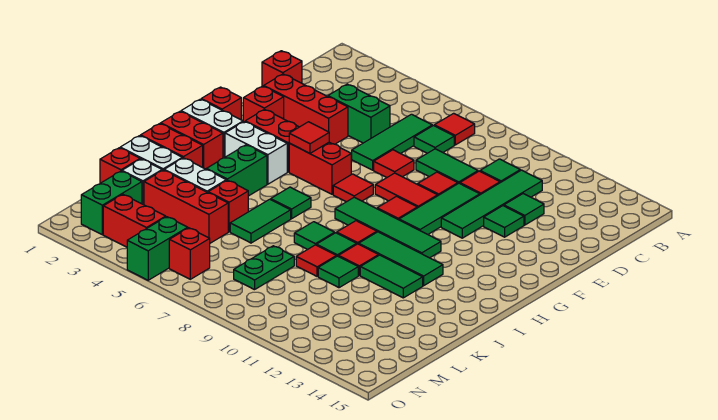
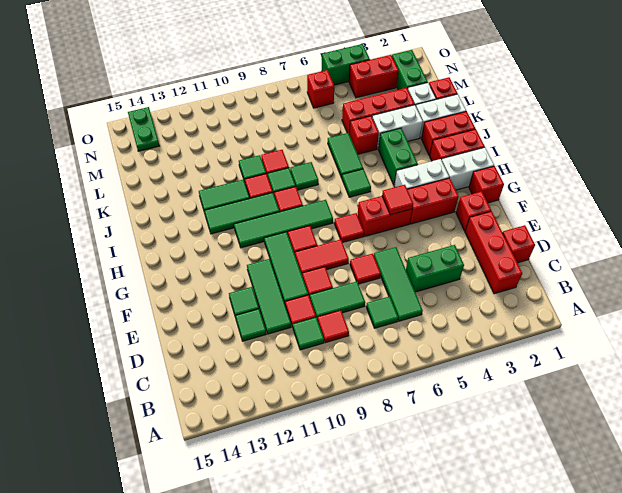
red tile B7 level 1 -> red tile C9 level 1
green tile C11:F11 level 1 -> green tile D11:F11 level 1
red brick E2:E4 level 1 -> red brick C2:E2 level 1
green plate L8:M8 level 1 -> green plate N14:O14 level 1
green brick N5:O5 level 1 -> green brick O4:O5 level 1

